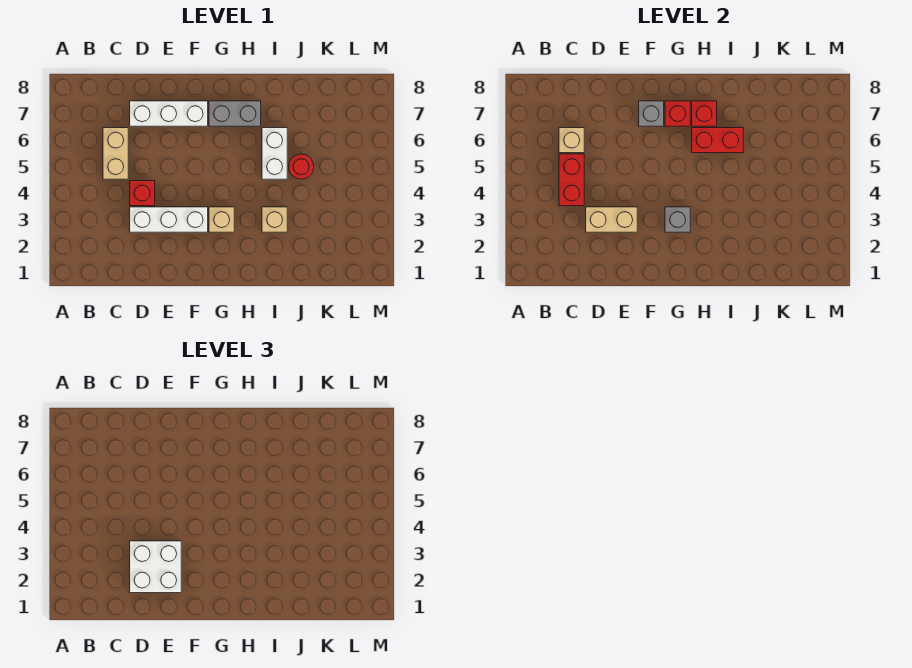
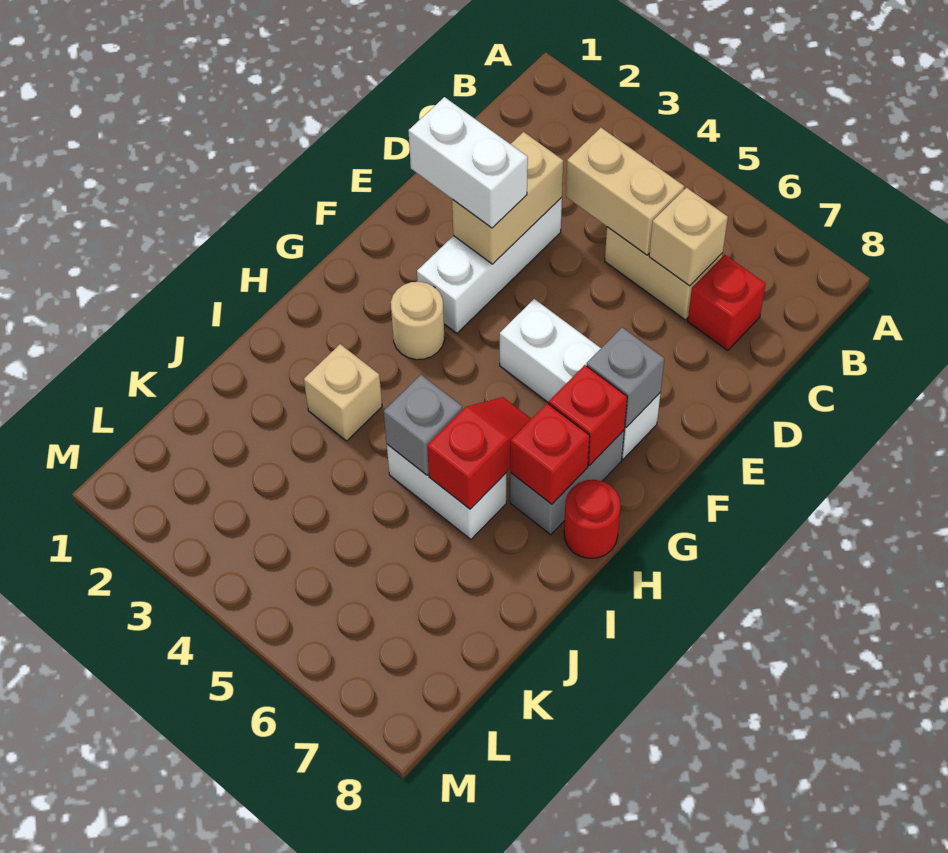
red brick C4:C5 level 2 -> tan brick C4:C5 level 2
white brick D2:E3 level 3 -> white brick E2:E3 level 3
red brick D4 level 1 -> red brick C7 level 1
white brick D7:F7 level 1 -> white brick F5:F7 level 1
tan brick G3 level 1 -> tan round brick G3 level 1
grey brick G3 level 2 -> grey brick I5 level 2
red brick H6:I6 level 2 -> red slope H6:I6 level 2 top I
red round brick J5 level 1 -> red round brick H8 level 1

